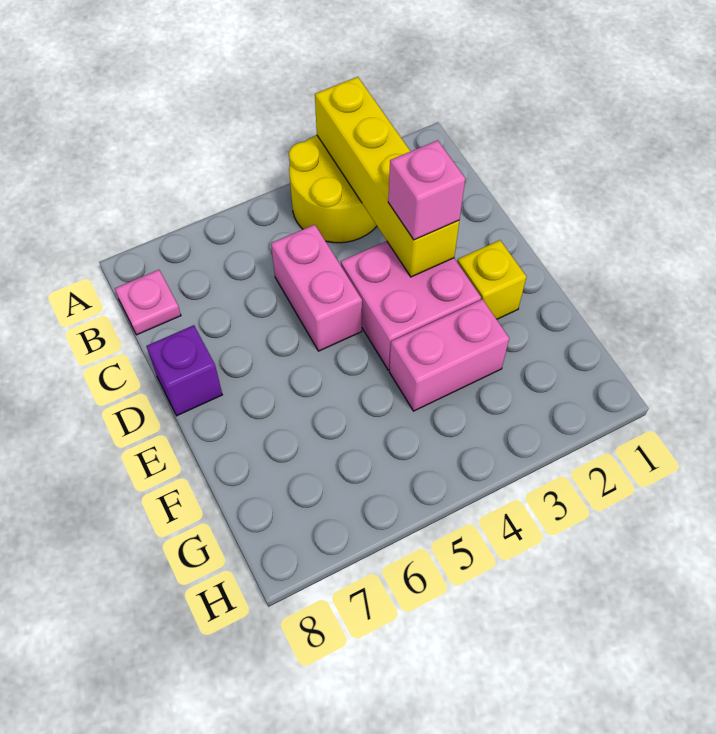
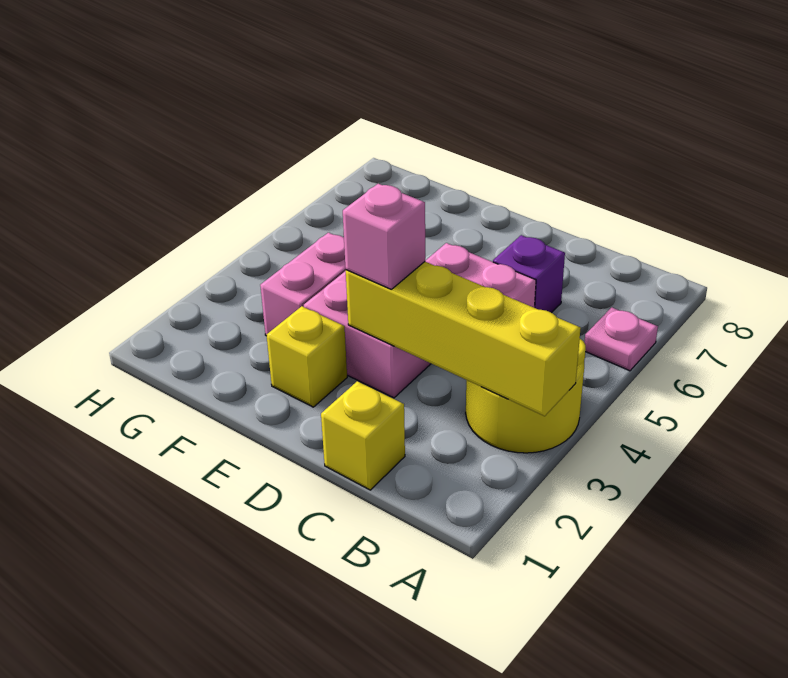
pink plate B8 level 1 -> pink plate A6 level 1
none -> yellow brick C1 level 1
purple brick D8 level 1 -> purple brick C6 level 1

